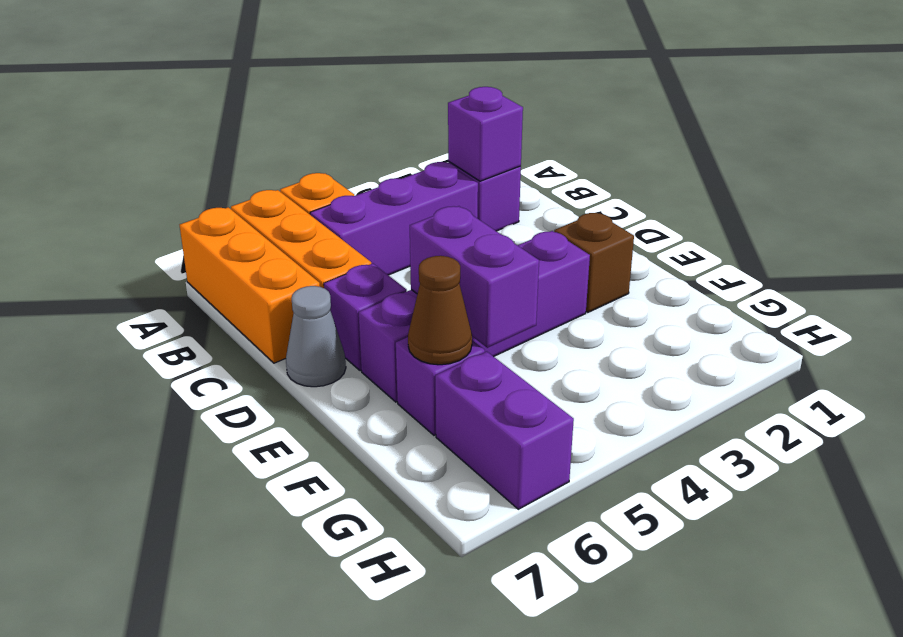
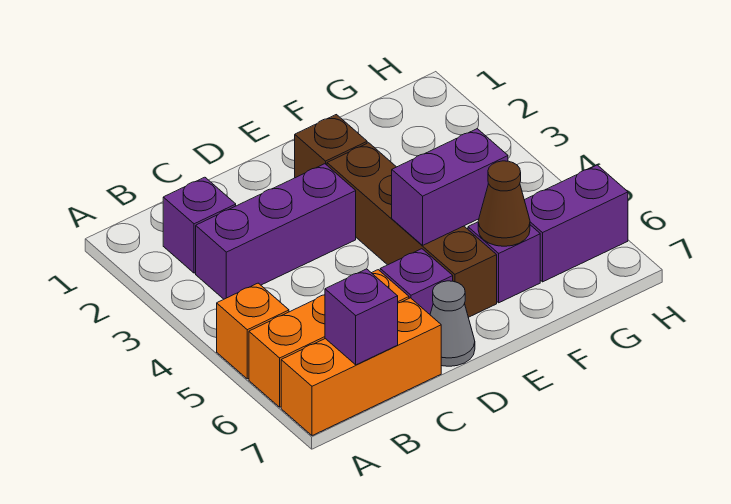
purple brick B2 level 2 -> purple brick B7 level 2
purple brick B3:B5 level 1 -> purple brick B3:D3 level 1
purple brick E3:E6 level 1 -> brown brick E3:E6 level 1

